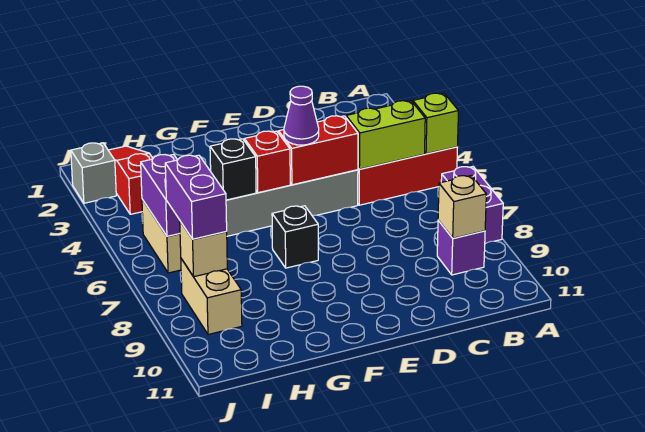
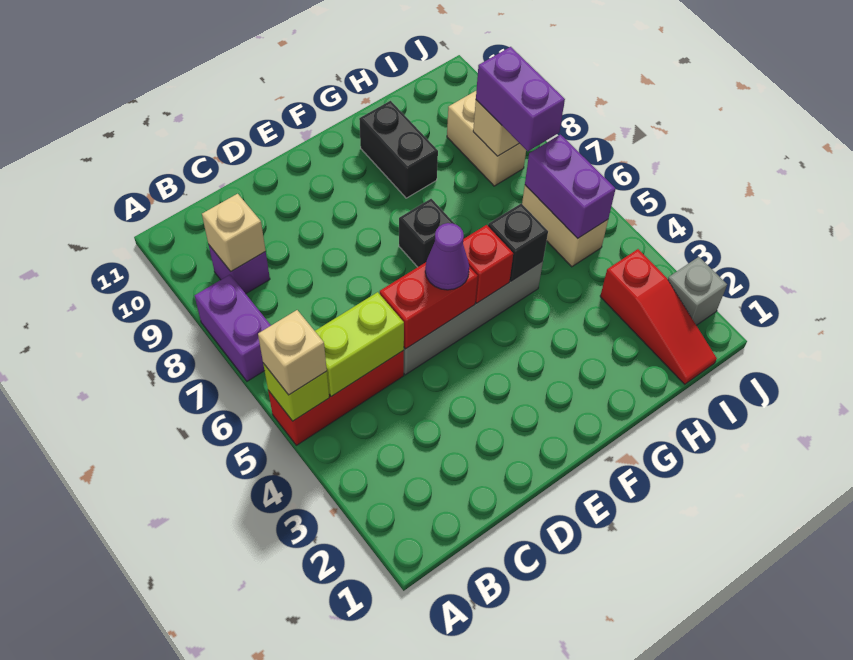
none -> tan brick A5 level 3
none -> black brick G9:G10 level 1

